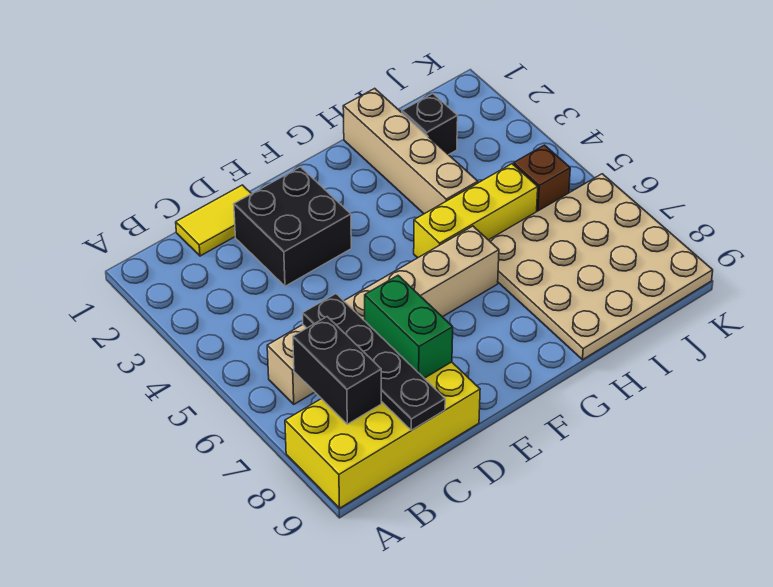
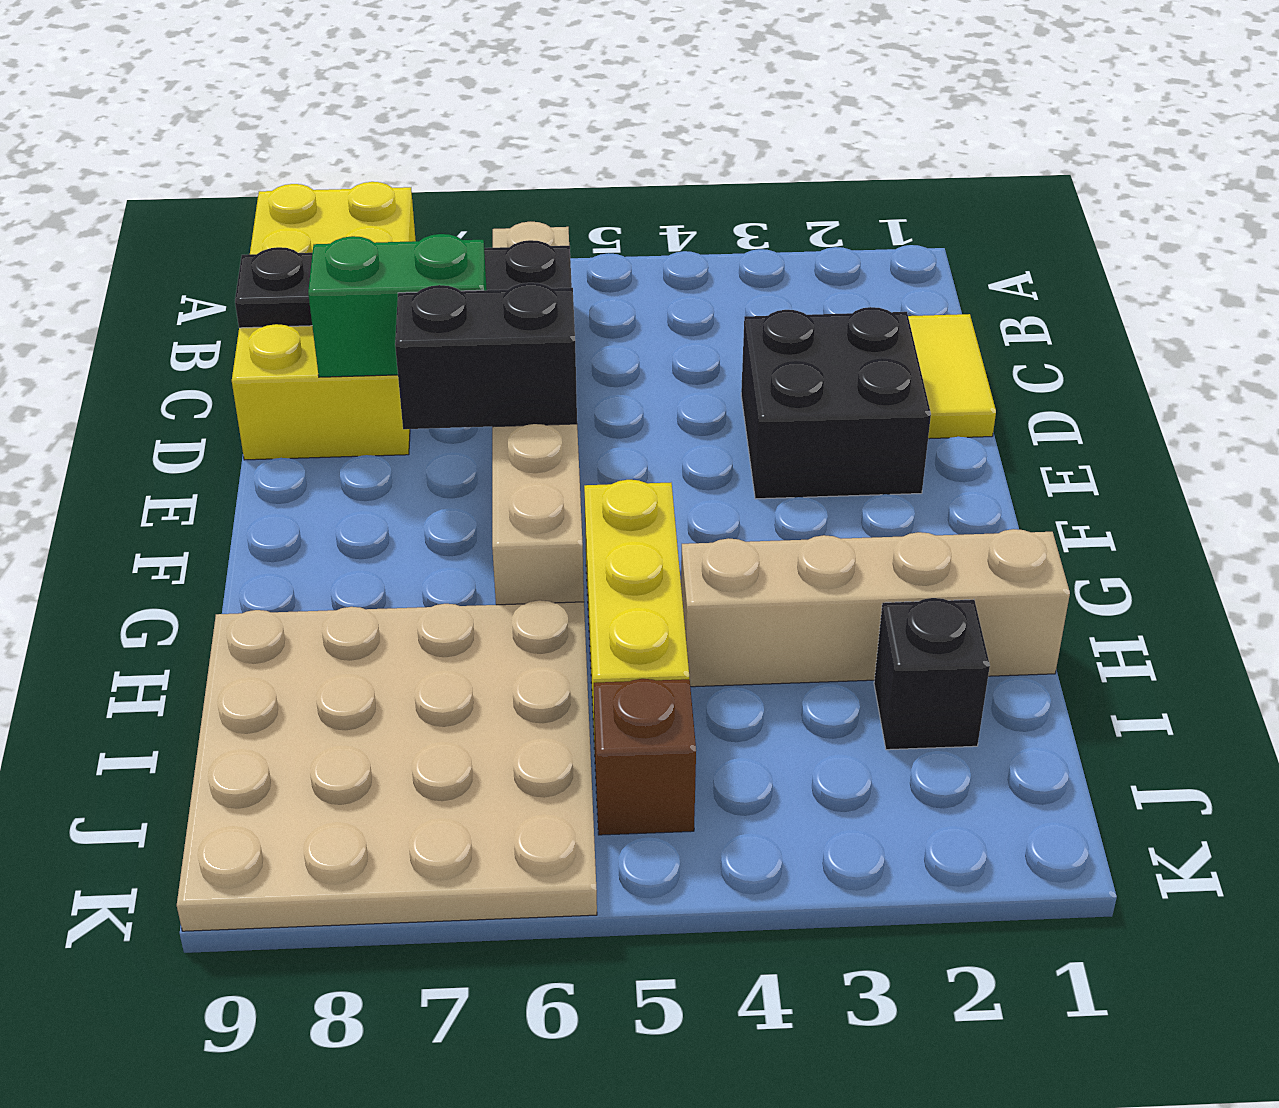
black brick B7:B8 level 2 -> black brick E6:E7 level 2

